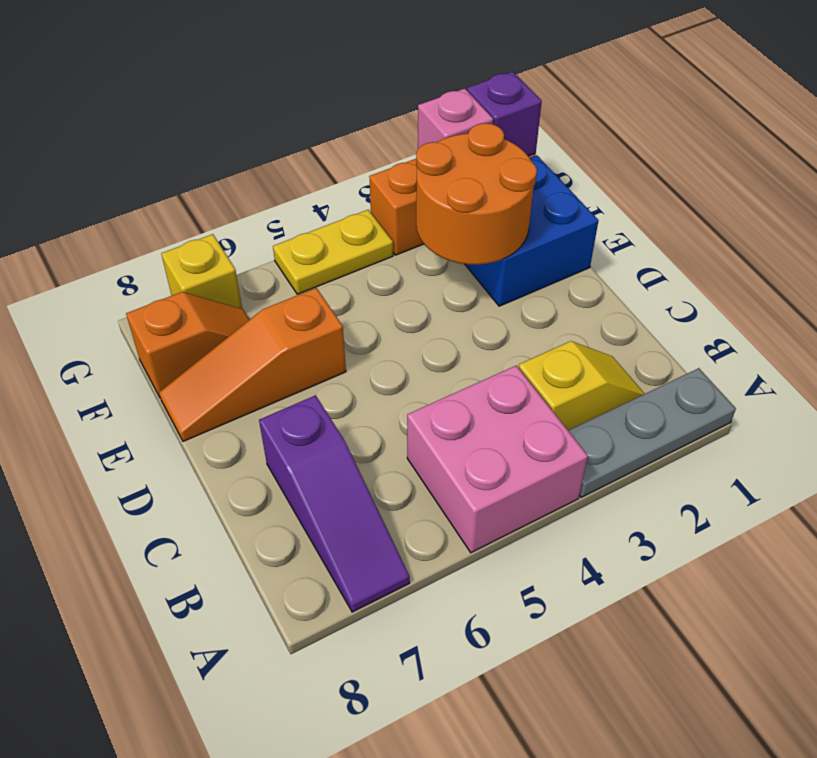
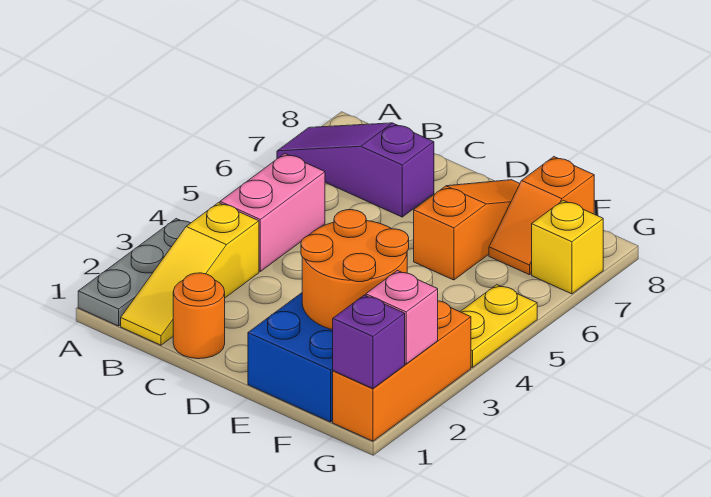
pink brick A4:B5 level 1 -> pink brick B4:B5 level 1
yellow slope B2:B3 level 1 top 3 -> yellow slope B1:B3 level 1 top 3
none -> orange round brick C1 level 1

